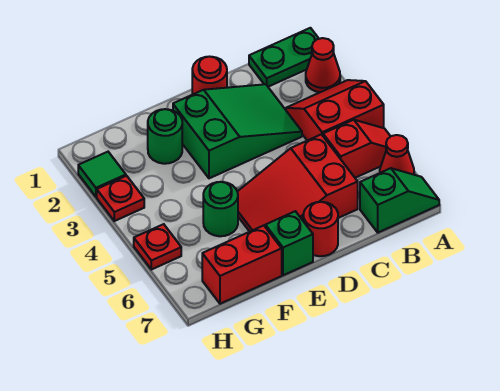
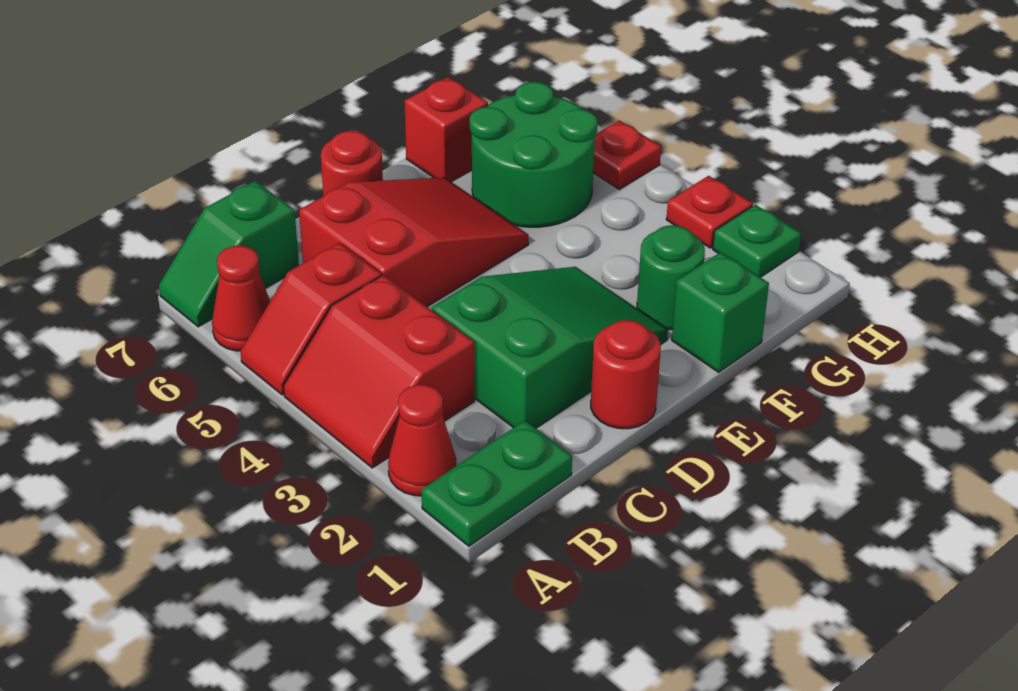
red slope A3:B4 level 1 top 4 -> red slope A3:B4 level 1 top B
green slope C2:E3 level 1 top E -> green slope C2:E3 level 1 top C
green brick E7 level 1 -> green brick F1 level 1
green round brick F5 level 1 -> green round brick F5:G6 level 1
red brick F7:G7 level 1 -> red brick F7 level 1
green tile H2 level 1 -> green plate H2 level 1

